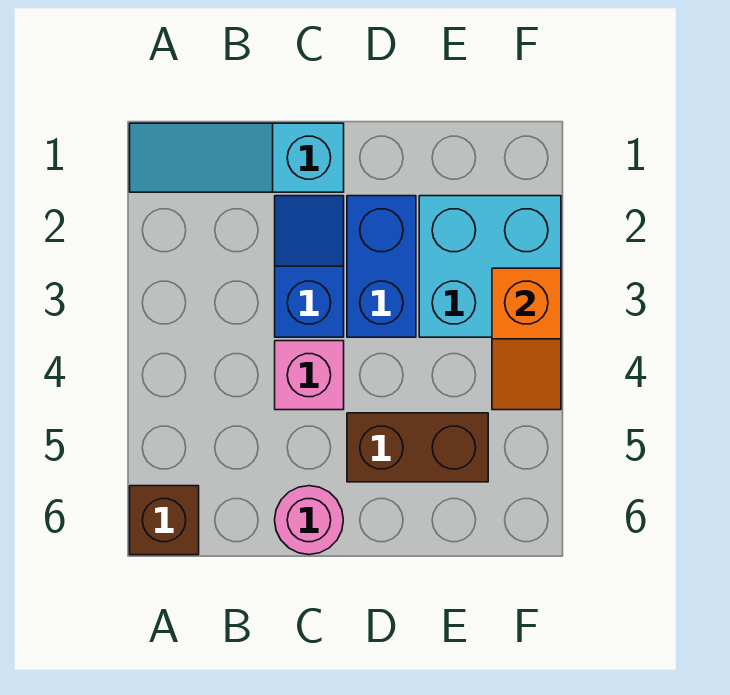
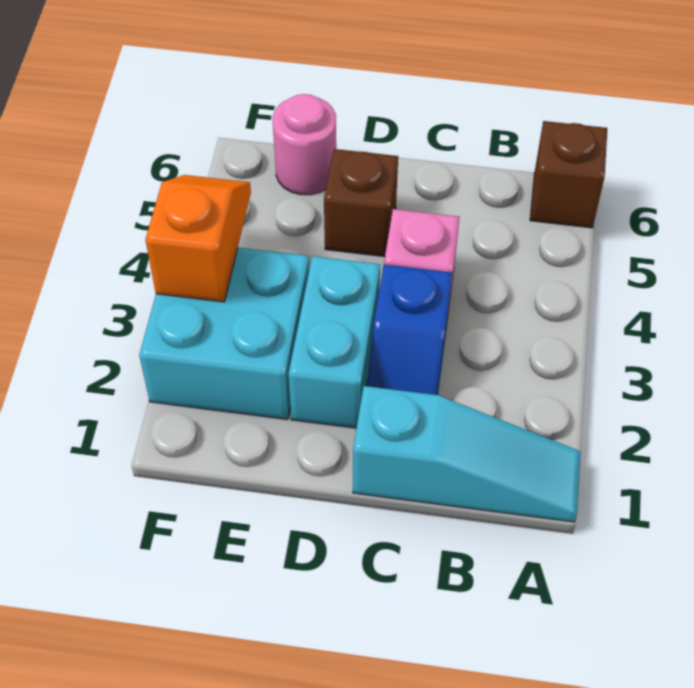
pink round brick C6 level 1 -> pink round brick E6 level 1
blue brick D2:D3 level 1 -> cyan brick D2:D3 level 1
brown brick D5:E5 level 1 -> brown brick D5 level 1

